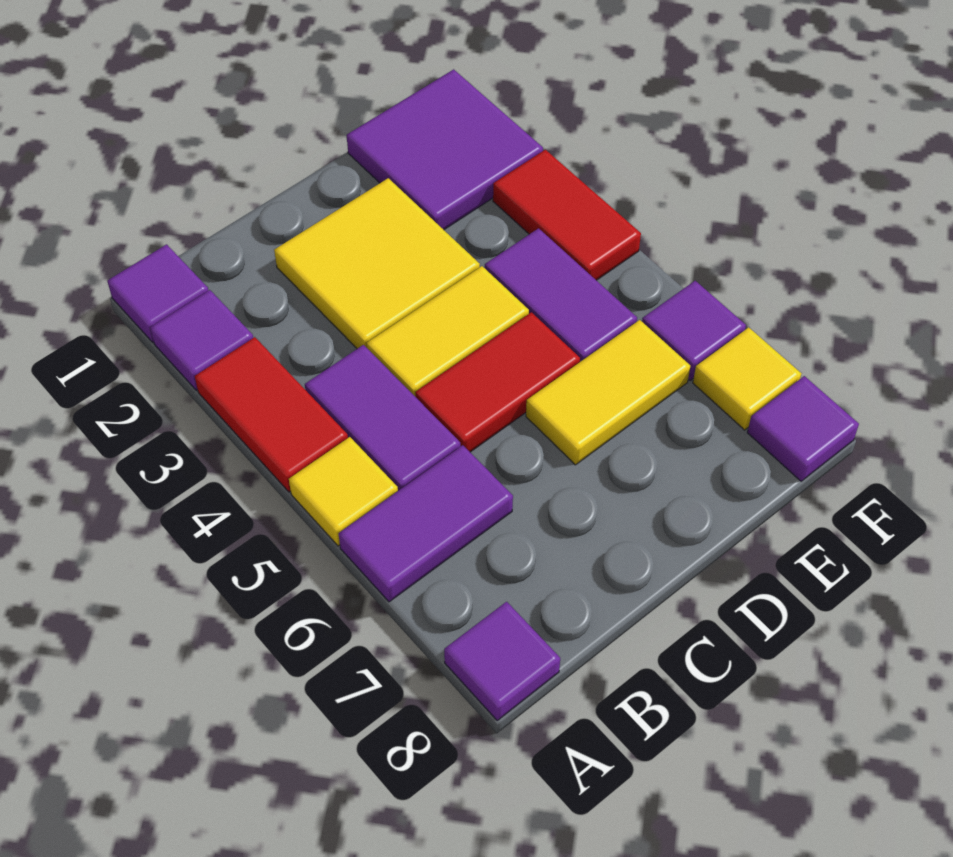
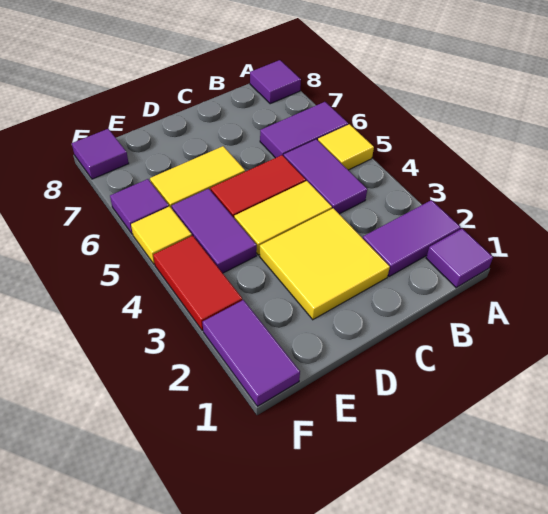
purple tile A2 level 1 -> purple tile A2:B2 level 1
red tile A3:A4 level 1 -> none
purple tile E1:F2 level 1 -> purple tile F1:F2 level 1
yellow tile F7 level 1 -> yellow tile F5 level 1

